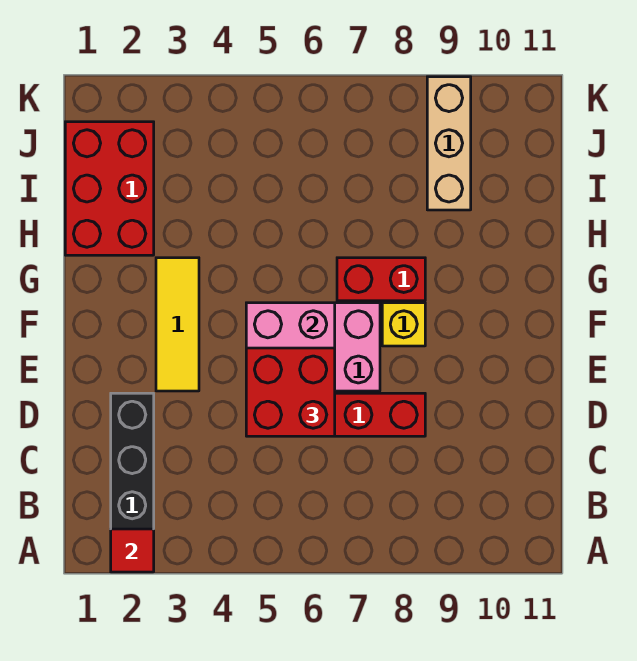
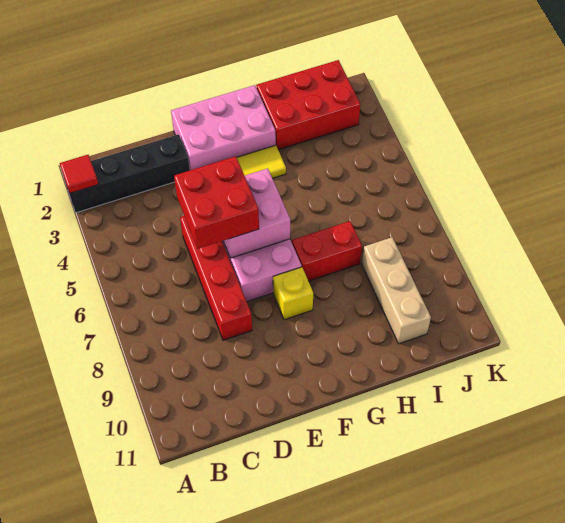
none -> pink brick E1:G2 level 1
red brick G7:G8 level 1 -> red brick G7:H7 level 1
tan brick I9:K9 level 1 -> tan brick I8:I10 level 1

